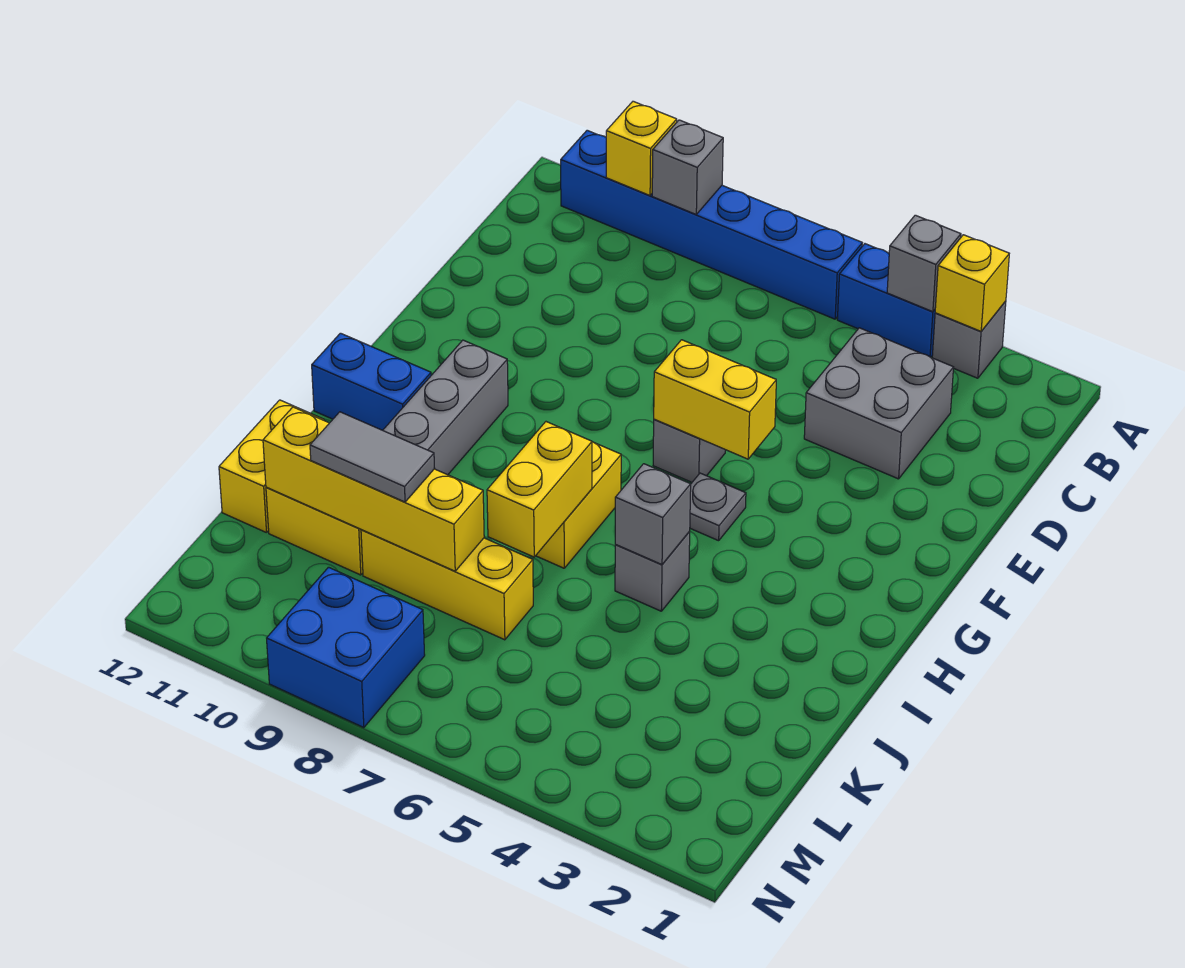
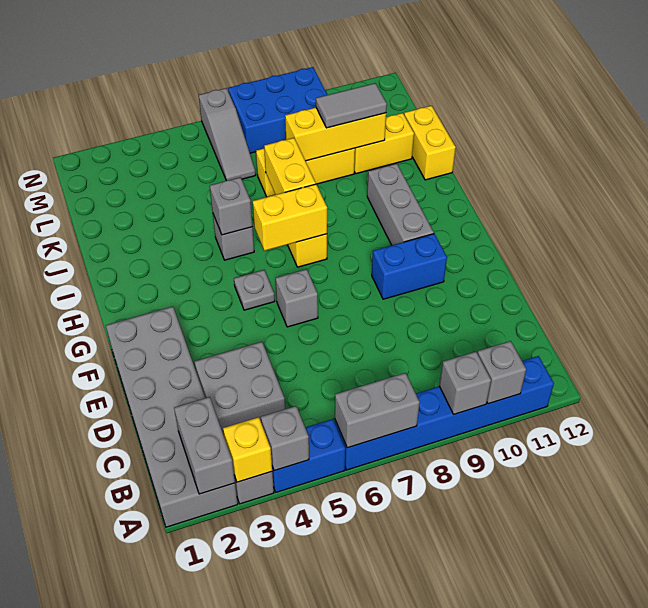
none -> grey brick A1:F2 level 1
none -> grey brick A2:B2 level 2
none -> grey brick A6:A7 level 2
yellow brick A10 level 2 -> grey brick A10 level 2
yellow brick F5:F6 level 2 -> yellow brick H6:H7 level 2
blue brick H11:H12 level 1 -> blue brick F9:F10 level 1
yellow brick K8:K11 level 2 -> yellow brick K8:K10 level 2
none -> grey slope L6:N6 level 1 top N
blue brick M8:N9 level 1 -> blue brick M7:N9 level 1

